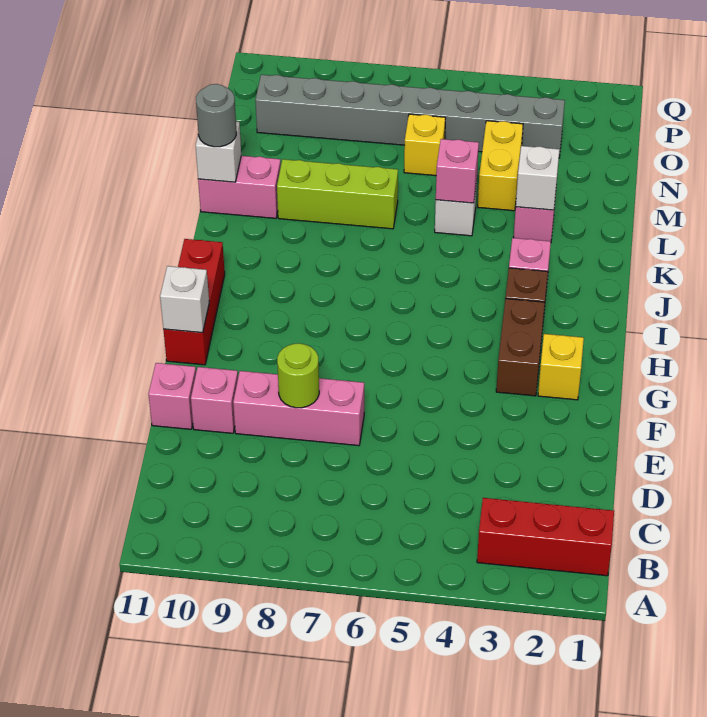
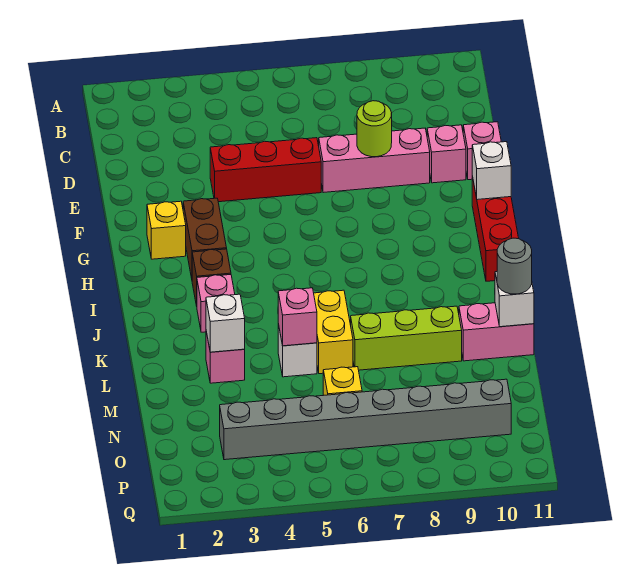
red brick B1:B3 level 1 -> red brick E4:E6 level 1
yellow brick M4:N4 level 1 -> yellow brick K6:L6 level 1

